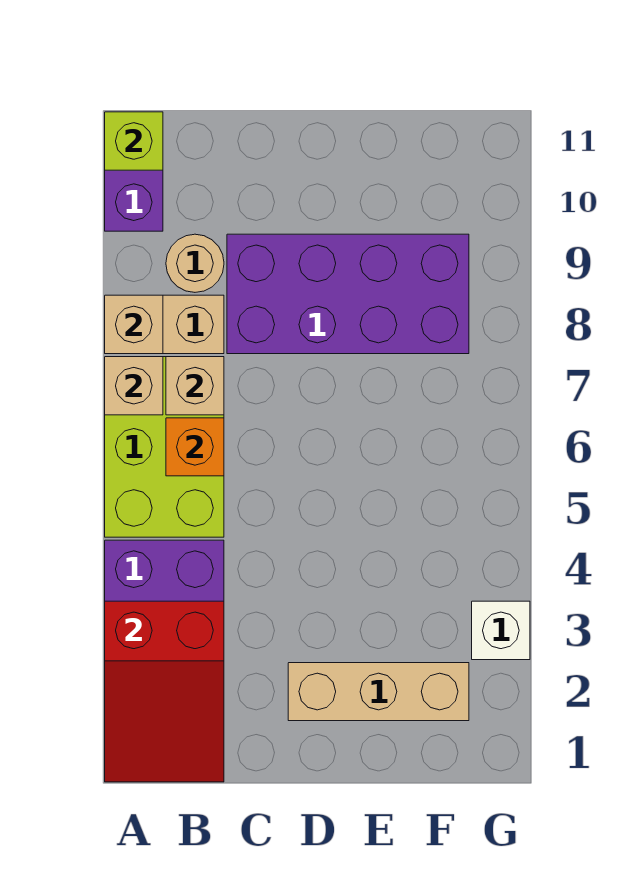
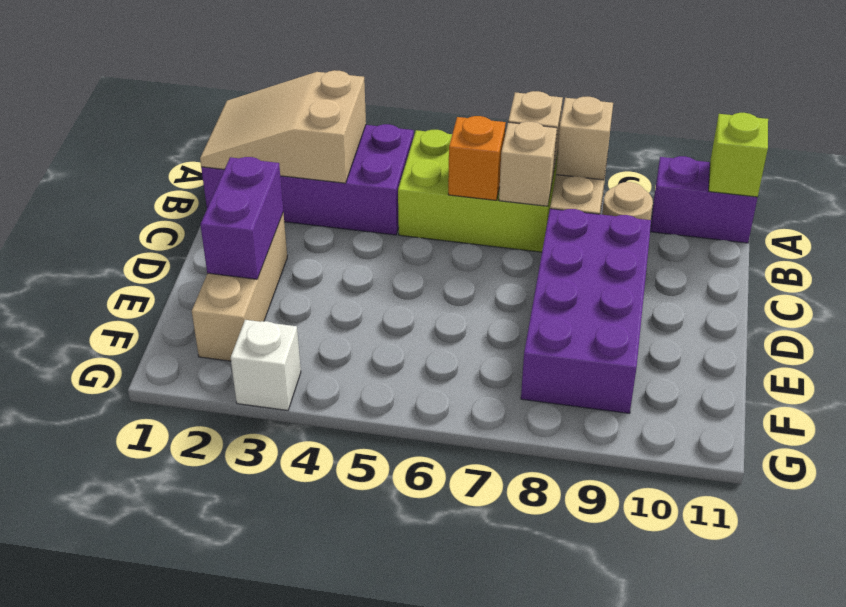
red slope A1:B3 level 2 top 3 -> tan slope A1:B3 level 2 top 3
none -> purple brick D2:E2 level 2

